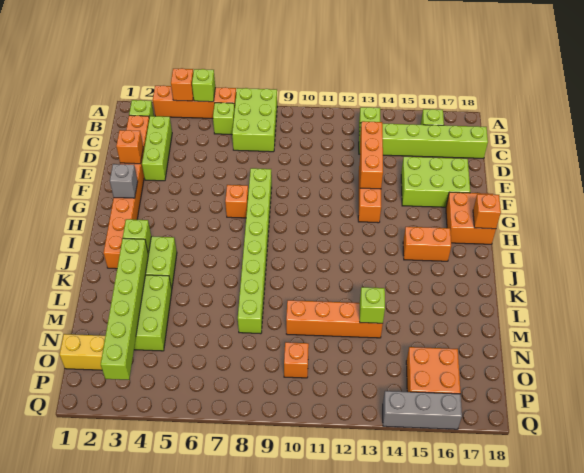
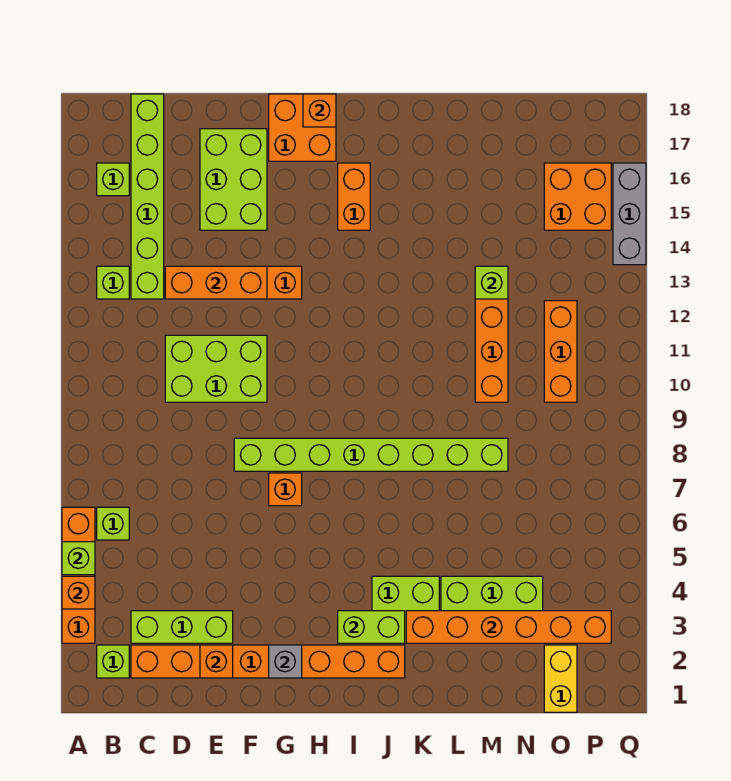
lime brick A7:C8 level 1 -> lime brick D10:F11 level 1
lime brick J3 level 2 -> lime brick I3:J3 level 2
lime brick K3:P3 level 2 -> orange brick K3:P3 level 2
orange brick O10 level 1 -> orange brick O10:O12 level 1

